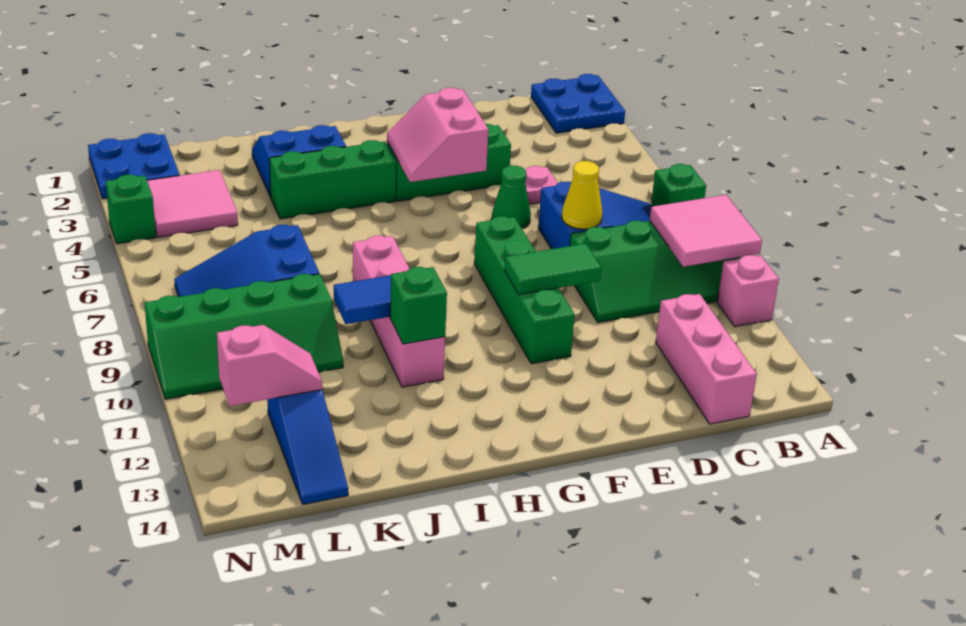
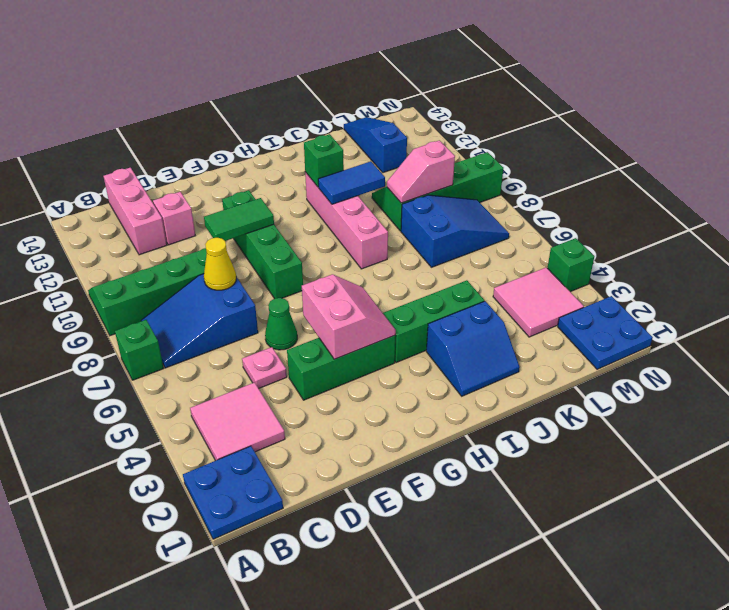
pink tile A9:B10 level 2 -> pink tile B3:C4 level 1
pink brick A11 level 1 -> pink brick D12 level 1
pink slope L12:M12 level 2 top M -> pink slope K9:L9 level 2 top L

